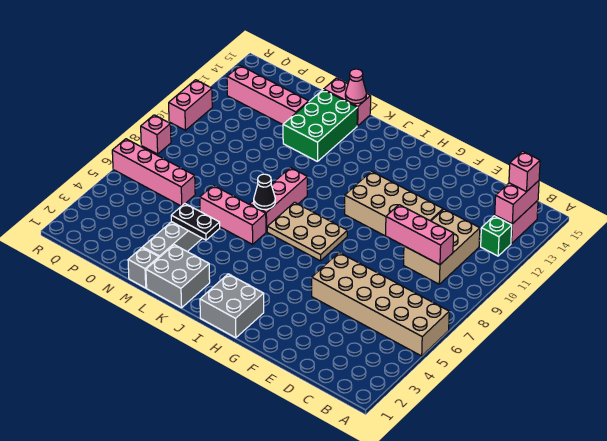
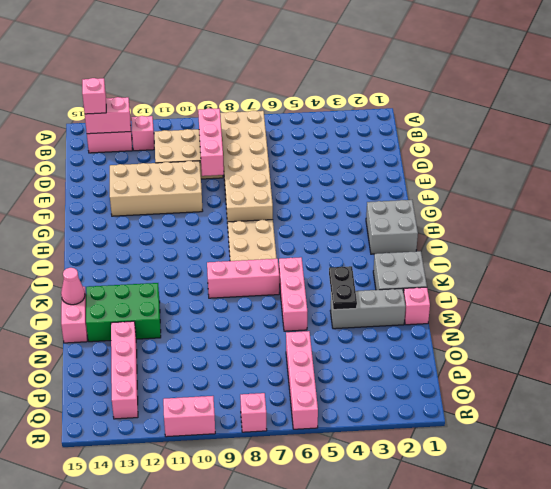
tan brick A5:F6 level 1 -> tan brick B7:G8 level 1
green brick B12 level 1 -> pink brick B12 level 1
tan brick E10:H11 level 1 -> tan brick E10:F13 level 1
black cone K7 level 2 -> none
grey brick M1 level 1 -> pink brick M1 level 1

